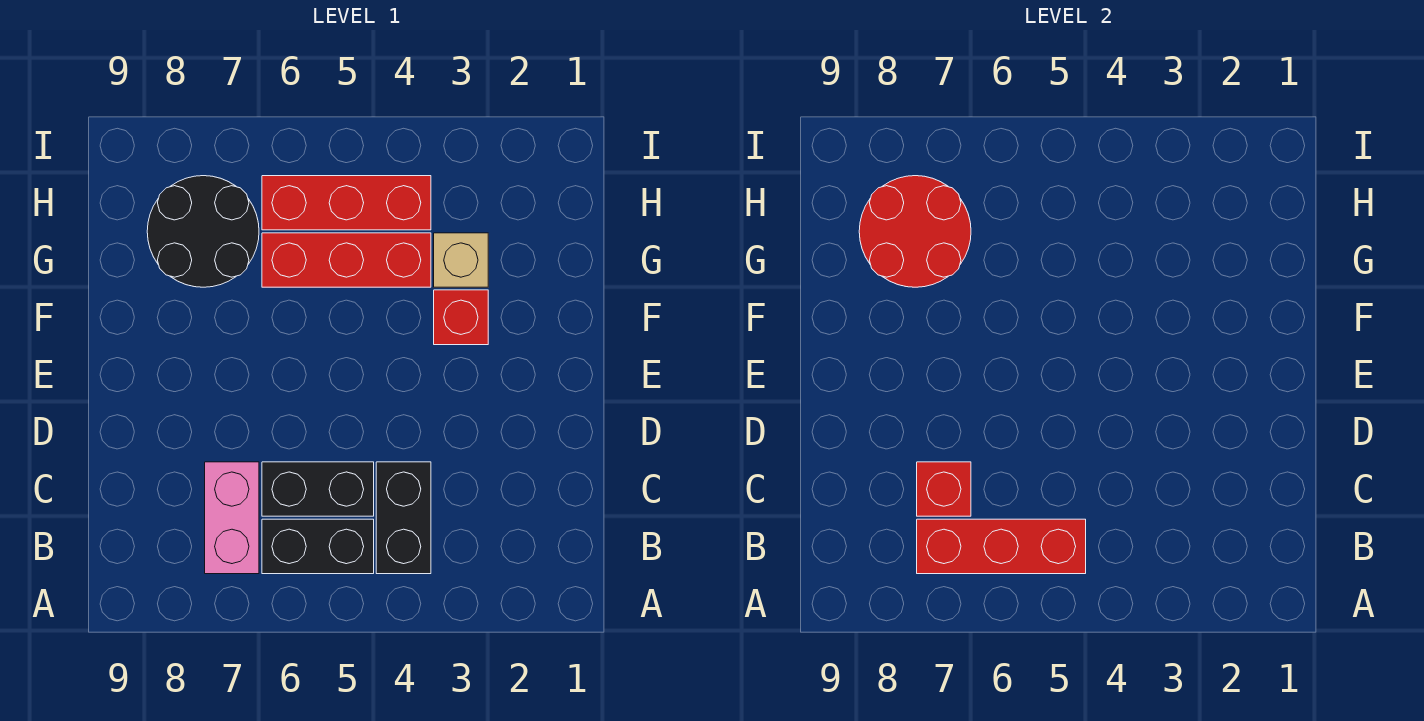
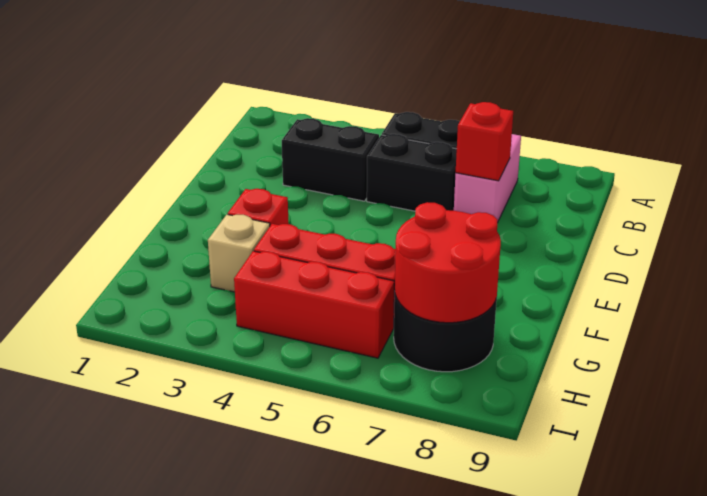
black brick B4:C4 level 1 -> black brick C3:C4 level 1
red brick B5:B7 level 2 -> none

